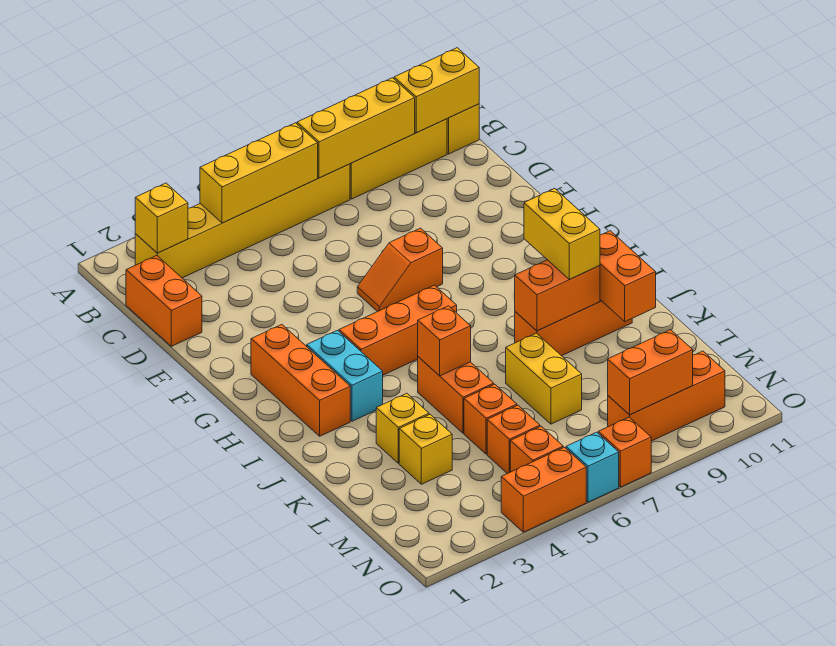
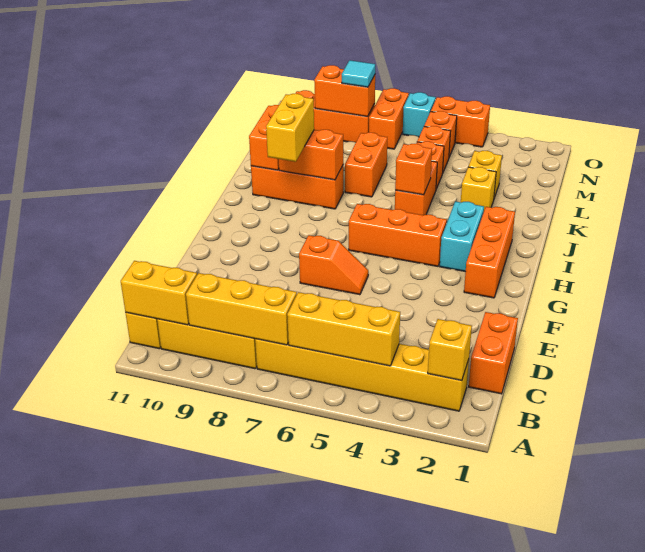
yellow brick K7:L7 level 1 -> orange brick K7:L7 level 1
none -> cyan tile N8 level 3
orange brick O7 level 1 -> orange brick N7:O7 level 1

